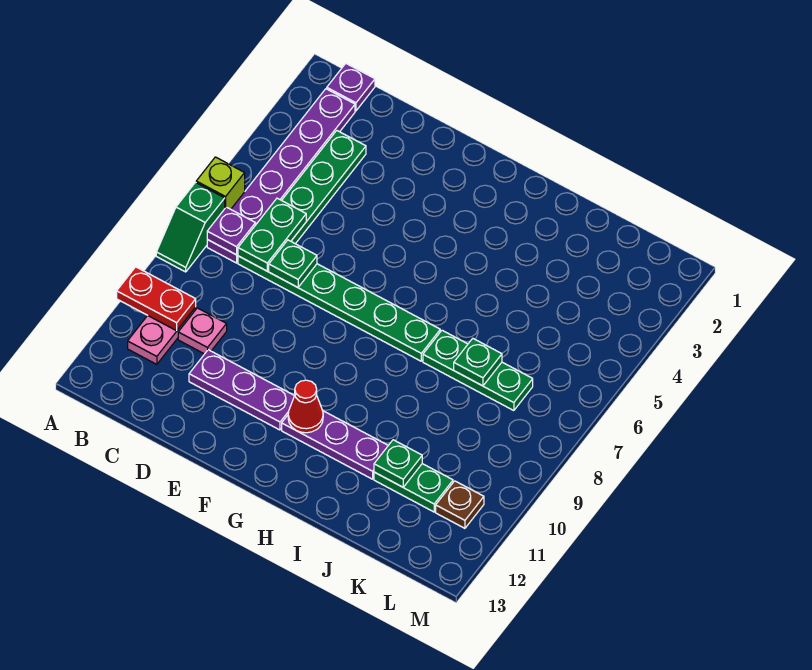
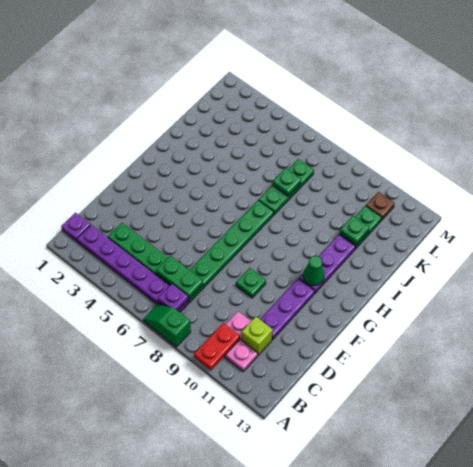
lime brick A6 level 1 -> lime brick C11 level 1
green slope A7:A8 level 1 top 7 -> green slope A7:A8 level 1 top 8
green plate D7 level 2 -> green plate E9 level 1
red cone G11 level 2 -> green cone G11 level 2

